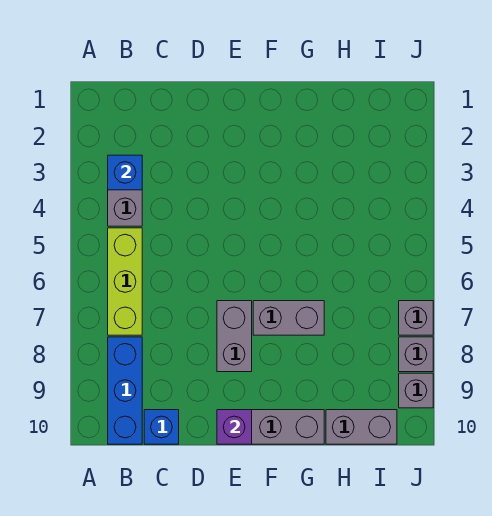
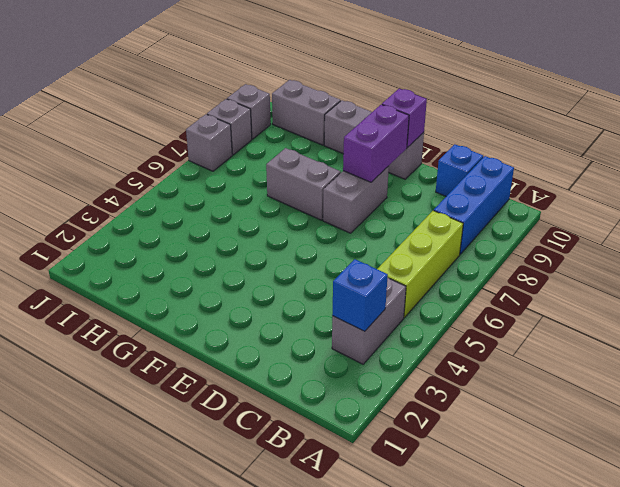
none -> purple brick E8:E9 level 2

